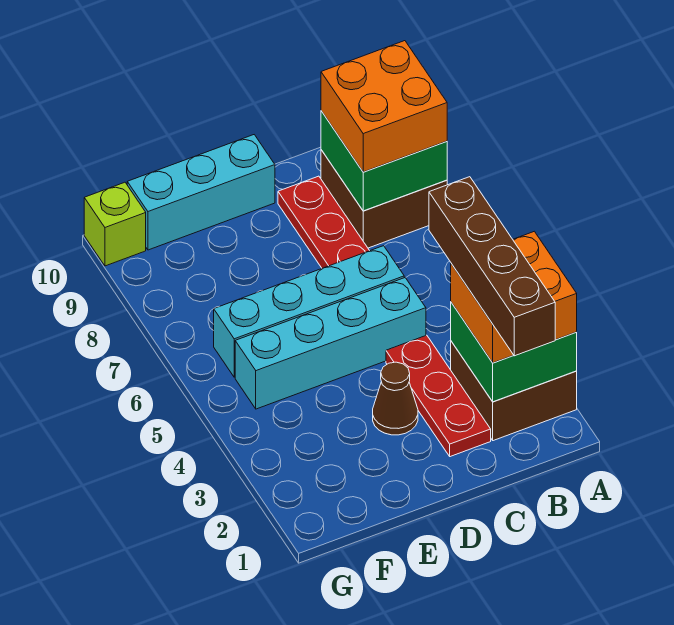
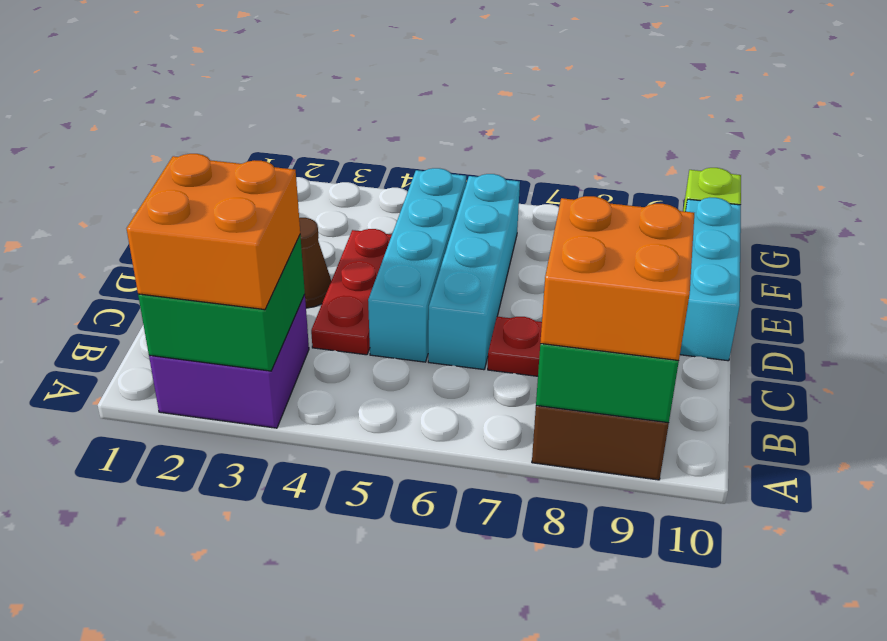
brown brick A2:B3 level 1 -> purple brick A2:B3 level 1
brown brick B1:B4 level 4 -> none
red plate C2:C4 level 1 -> red plate C4:E4 level 1

